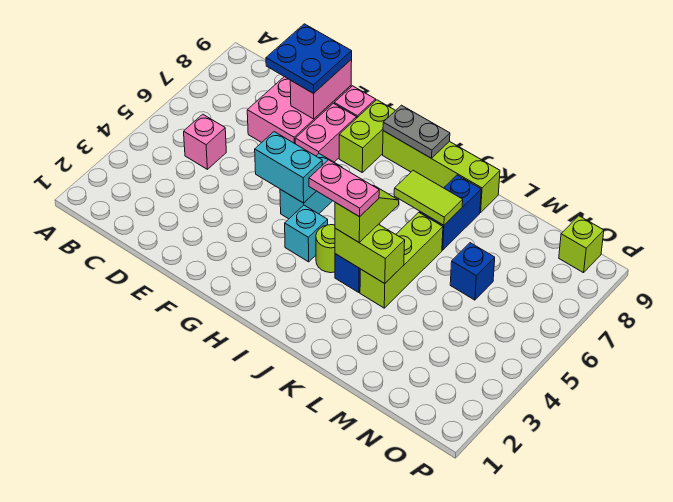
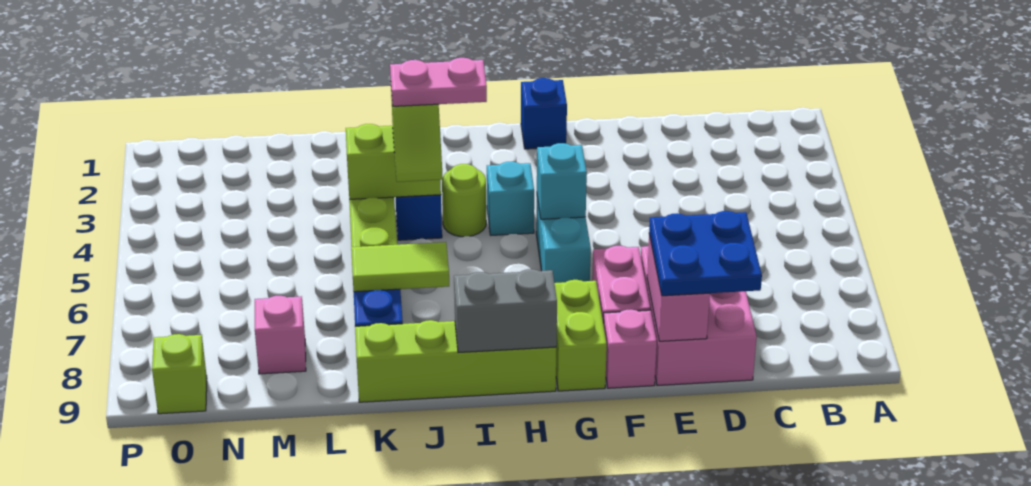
pink brick C5 level 1 -> pink brick M8 level 1
cyan brick F5:G5 level 2 -> cyan brick G5 level 2
grey plate H9:I9 level 2 -> grey brick H9:I9 level 2
blue brick M6 level 1 -> blue brick G1 level 1

